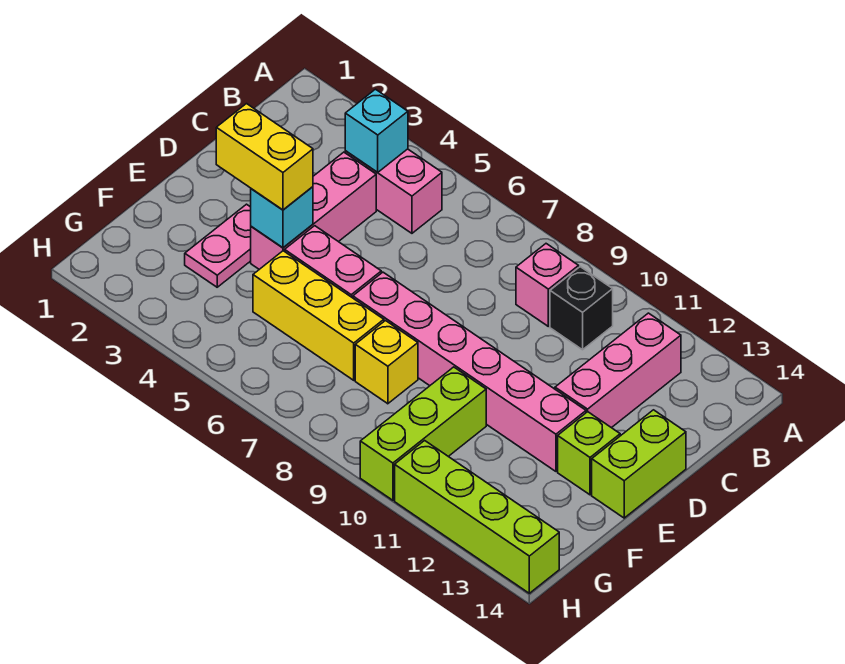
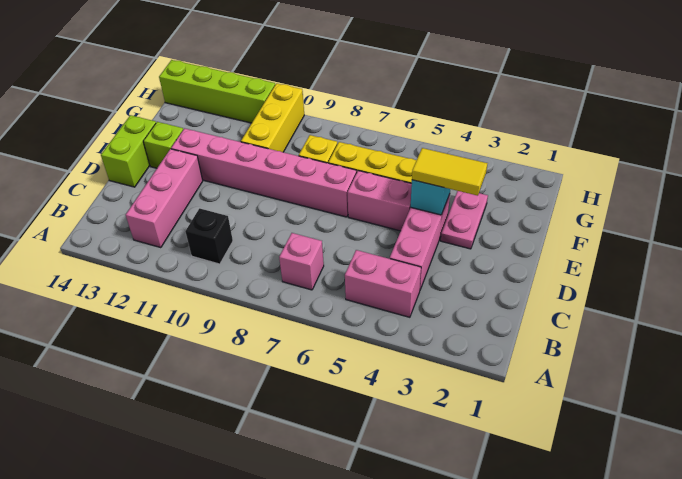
cyan brick B4 level 2 -> none
pink brick B9 level 1 -> pink brick B7 level 1
yellow brick E3:E4 level 3 -> yellow tile E3:E4 level 3
lime brick F10:H10 level 1 -> yellow brick F10:H10 level 1

